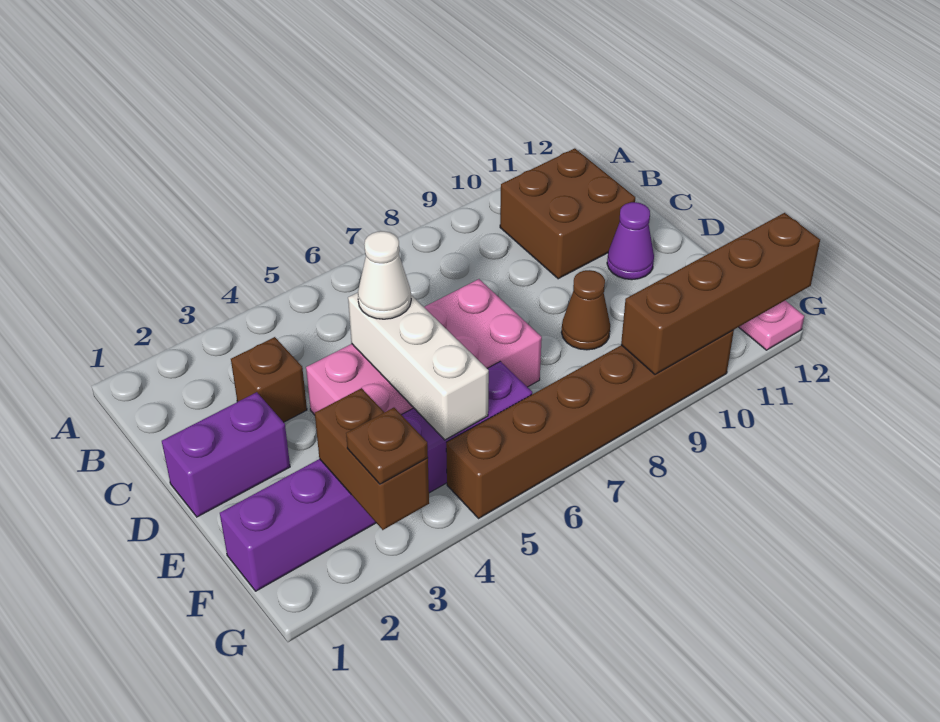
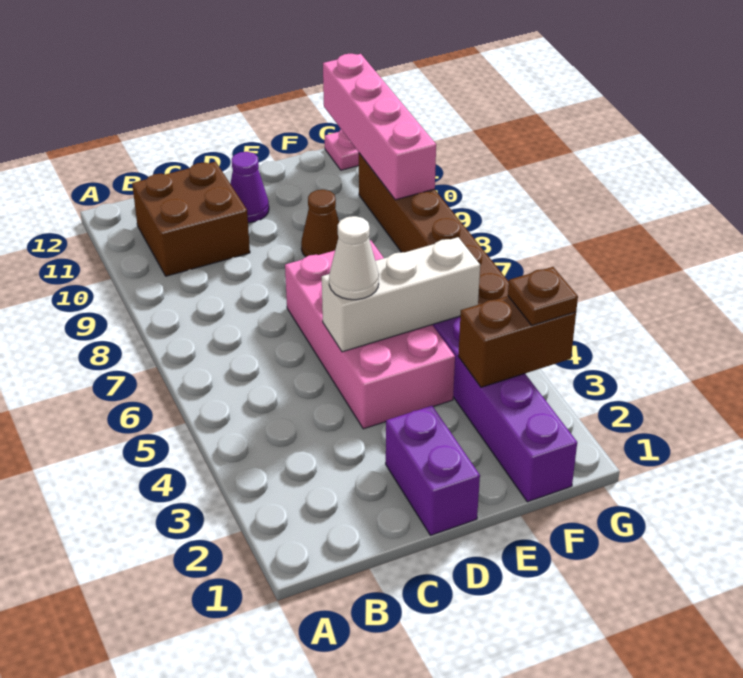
brown brick C3 level 1 -> none
brown brick G9:G12 level 2 -> pink brick G9:G12 level 2

